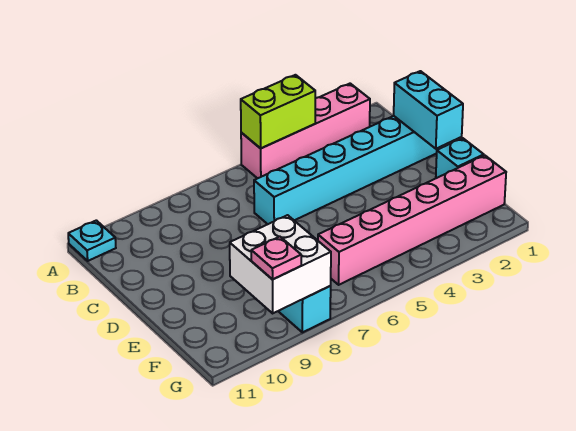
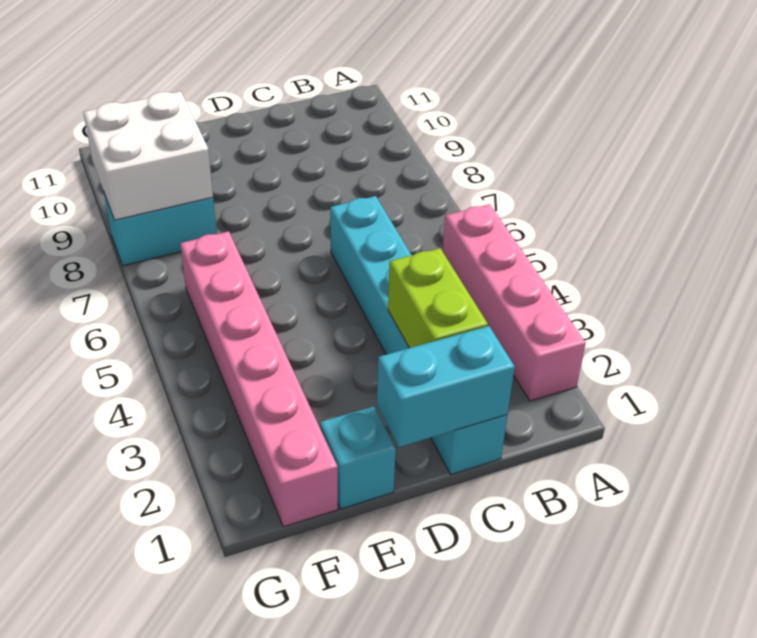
lime brick A4:A5 level 2 -> lime brick C2:C3 level 2
cyan plate A11 level 1 -> none
pink plate G9 level 3 -> none

